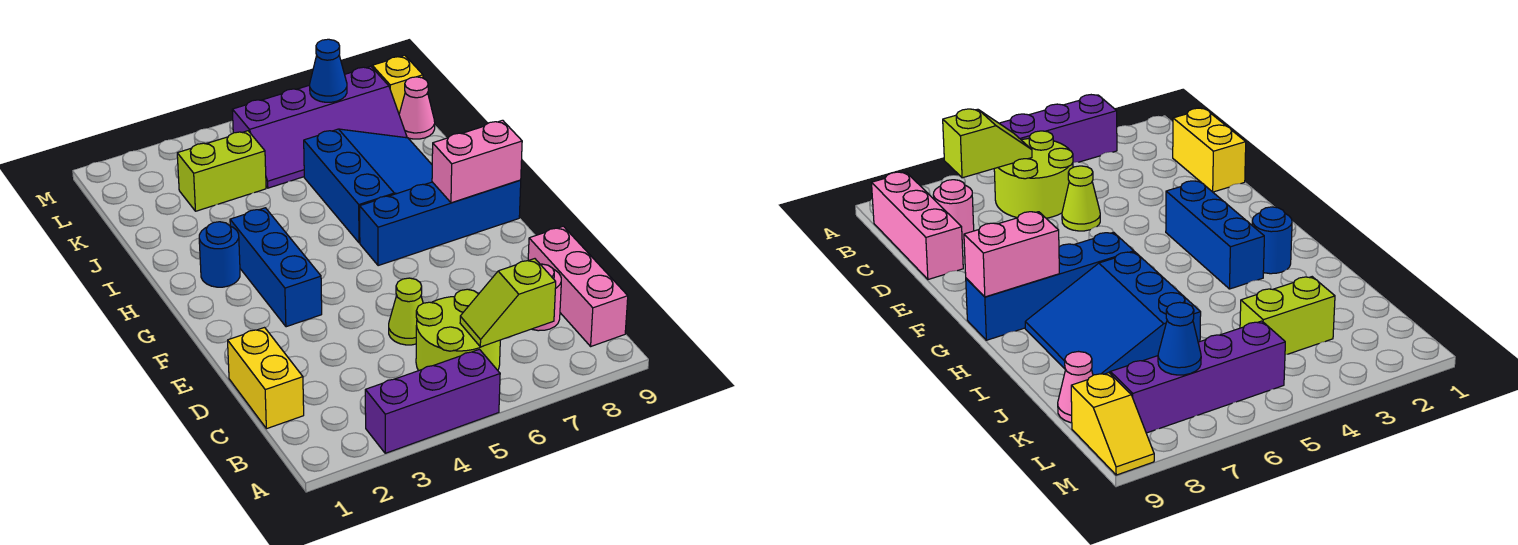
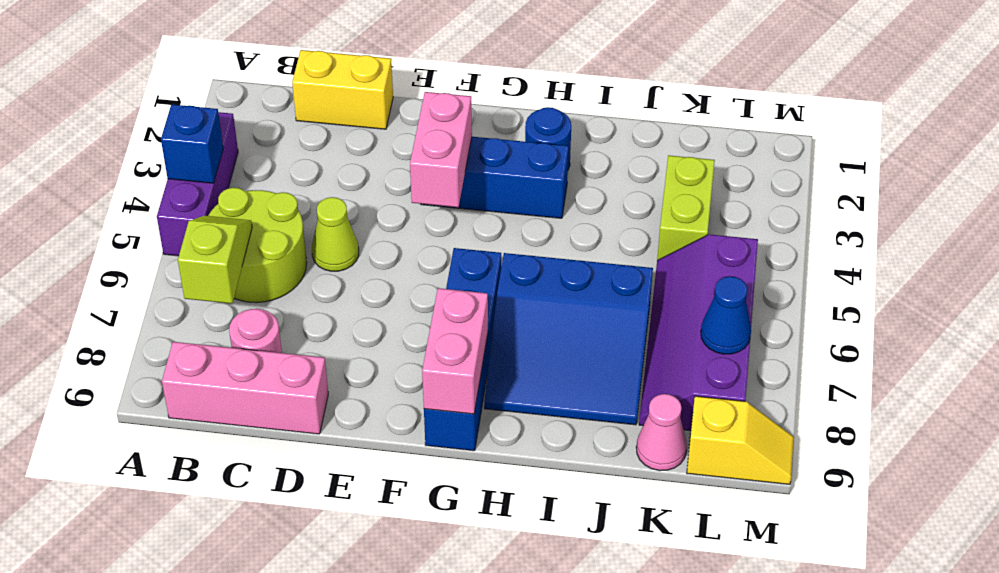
none -> blue brick A4 level 2
none -> pink brick F3:F4 level 2

